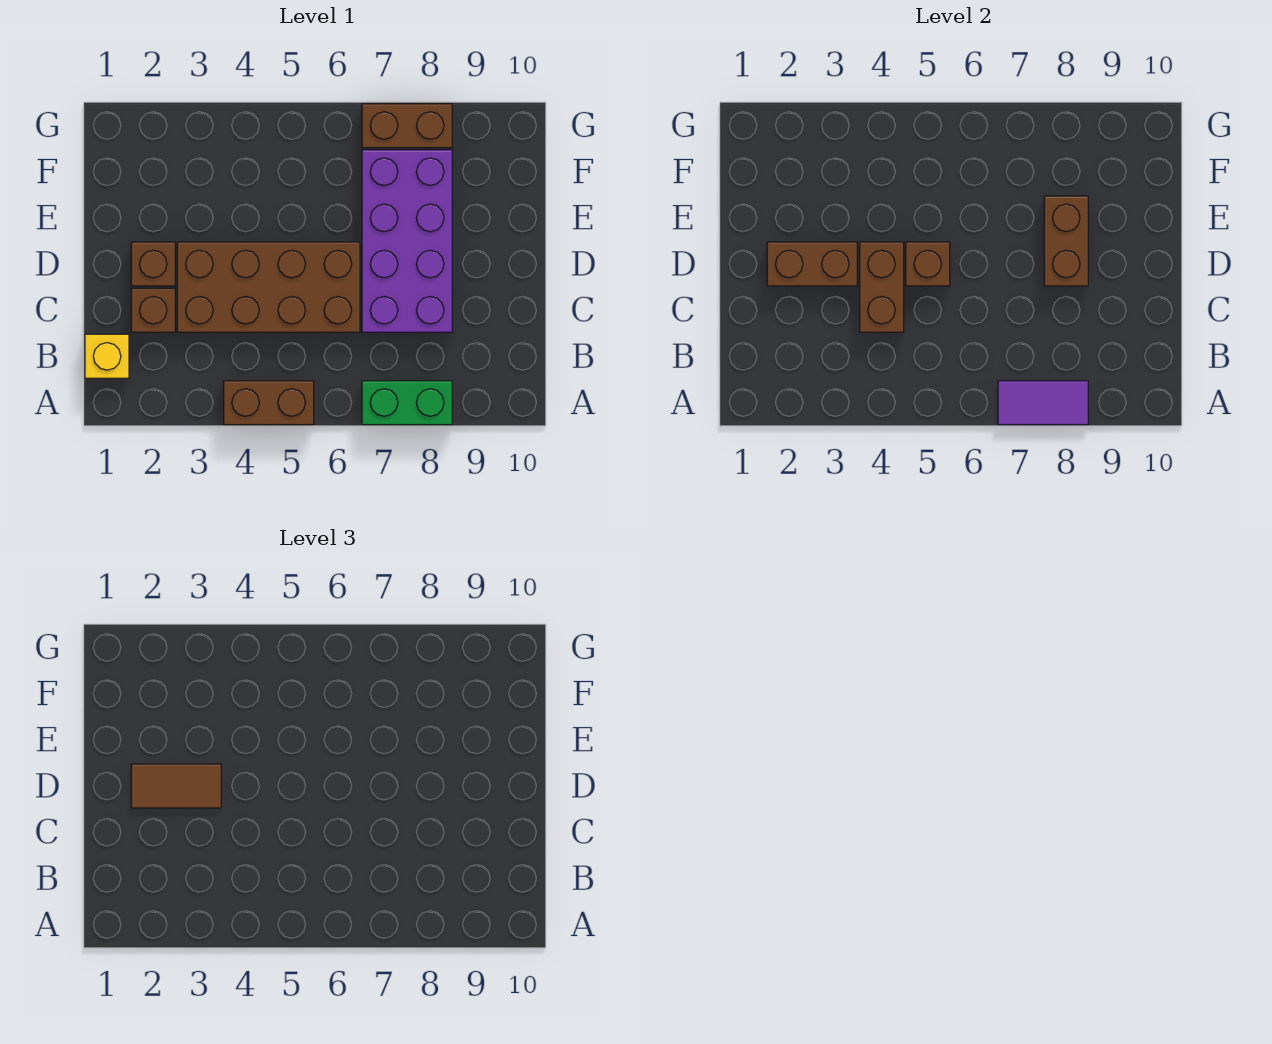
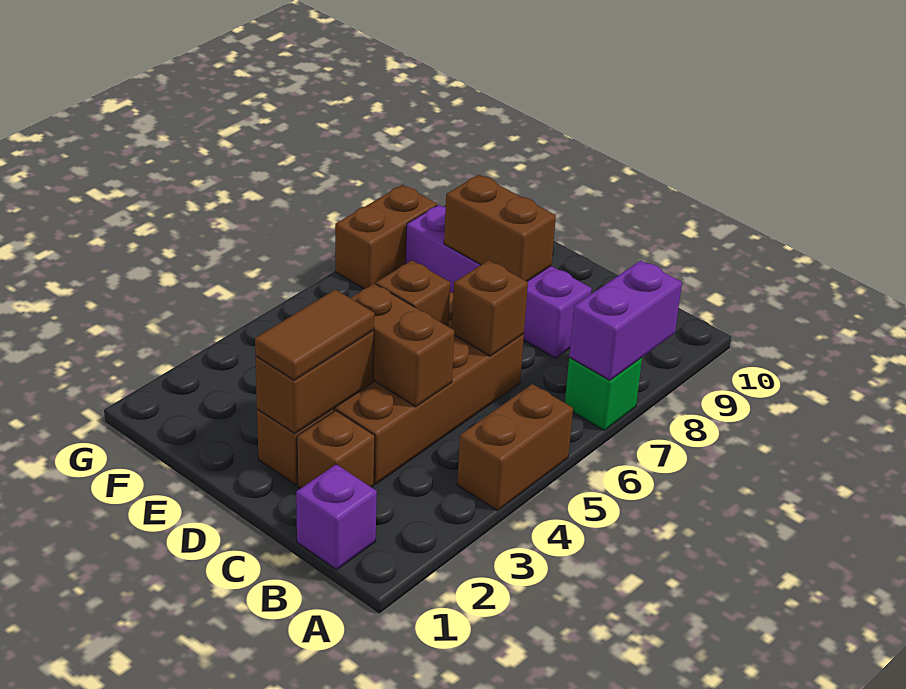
green brick A7:A8 level 1 -> green brick A7 level 1
purple tile A7:A8 level 2 -> purple brick A7:A8 level 2
yellow brick B1 level 1 -> purple brick B1 level 1
none -> brown brick C6 level 2
purple brick C7:F8 level 1 -> purple brick C8:F8 level 1

